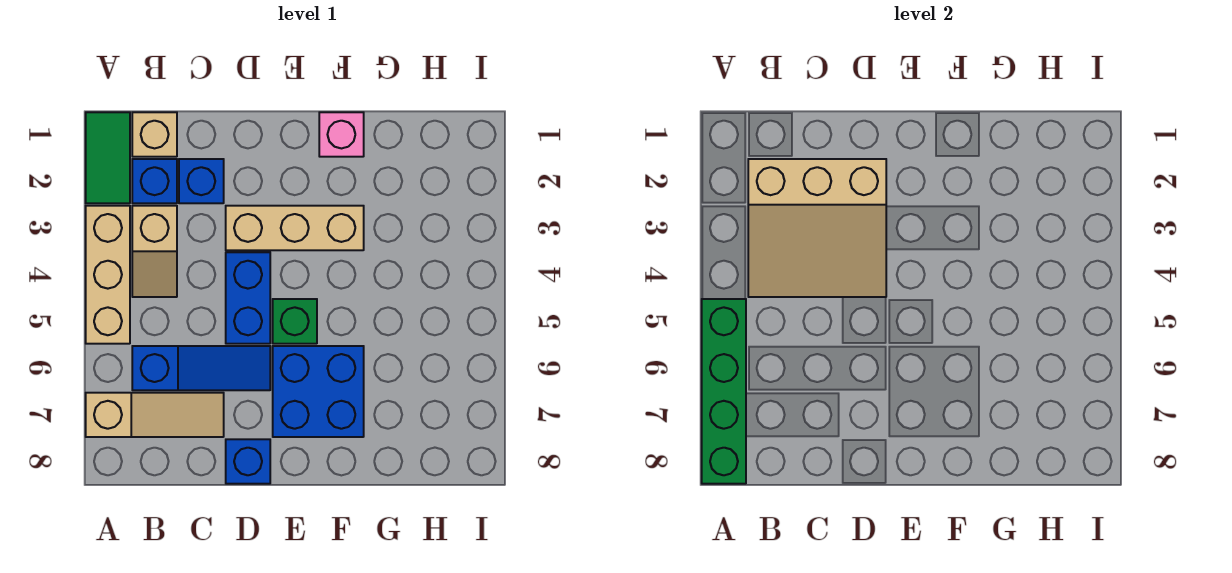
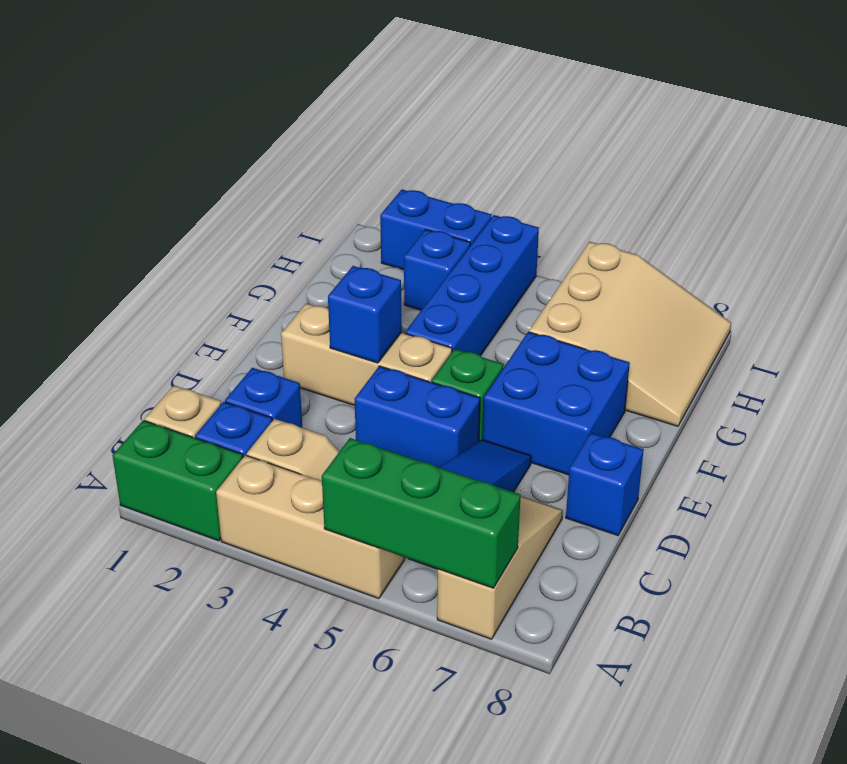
green tile A1:A2 level 1 -> green brick A1:A2 level 1
green brick A5:A8 level 2 -> green brick A5:A7 level 2
tan slope B2:D4 level 2 top 2 -> tan slope G6:I8 level 1 top 6
tan brick D3:F3 level 1 -> tan brick E2:E4 level 1
none -> blue brick E3 level 2
pink brick F1 level 1 -> none
none -> blue brick F4:I4 level 1
none -> blue brick H3 level 1
none -> blue brick I2:I3 level 1

